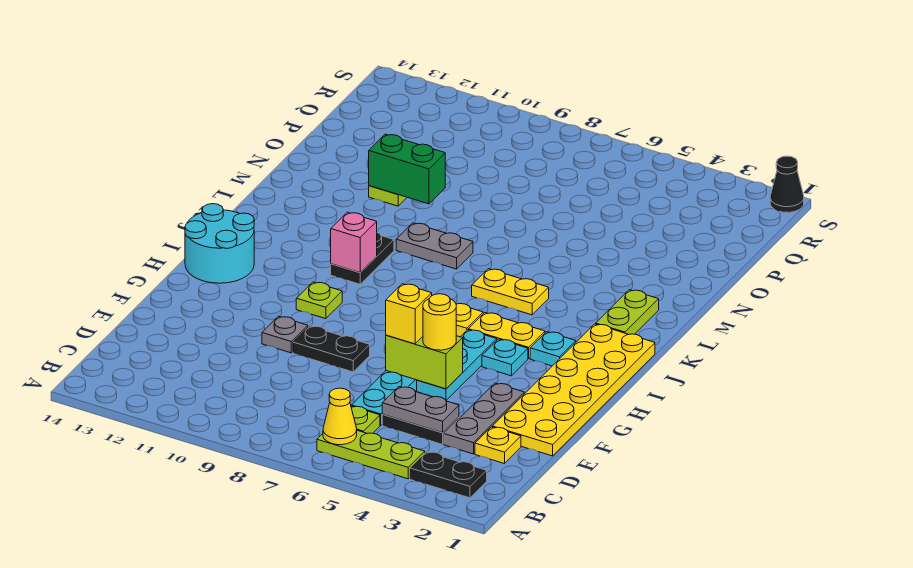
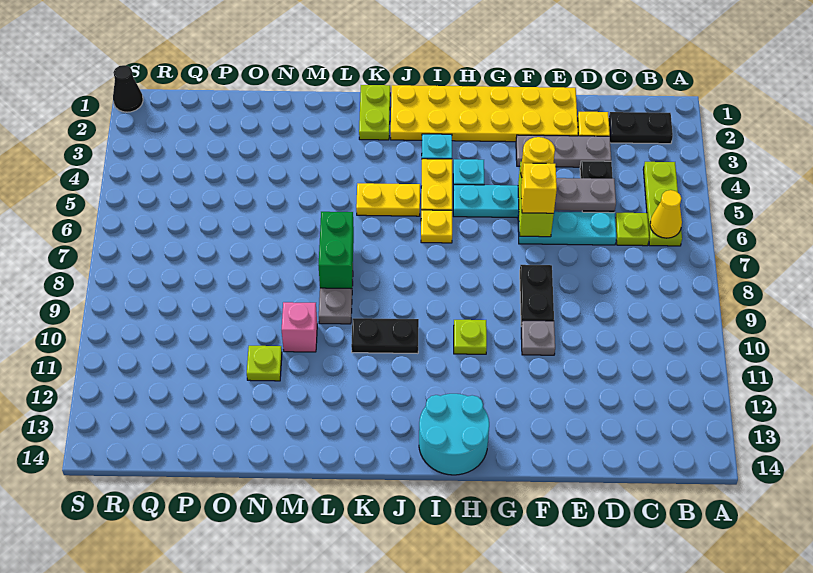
black plate B2:B3 level 1 -> black plate B2:C2 level 1
grey plate D4:D5 level 2 -> grey plate D5:E5 level 2
pink brick J10 level 2 -> pink brick M10 level 1
lime plate K2:L2 level 1 -> lime plate K1:K2 level 1
yellow plate K5:K6 level 1 -> yellow plate J5:K5 level 1
green brick N10:N11 level 2 -> green brick L7:L8 level 2

